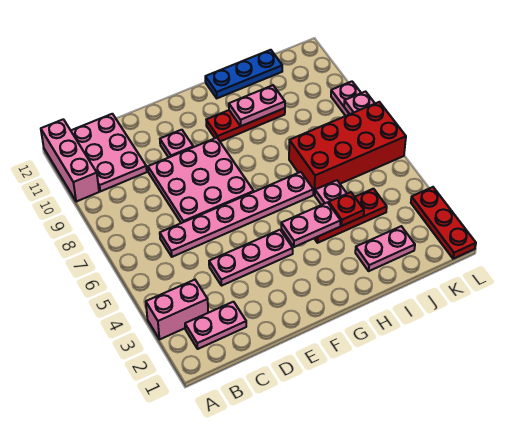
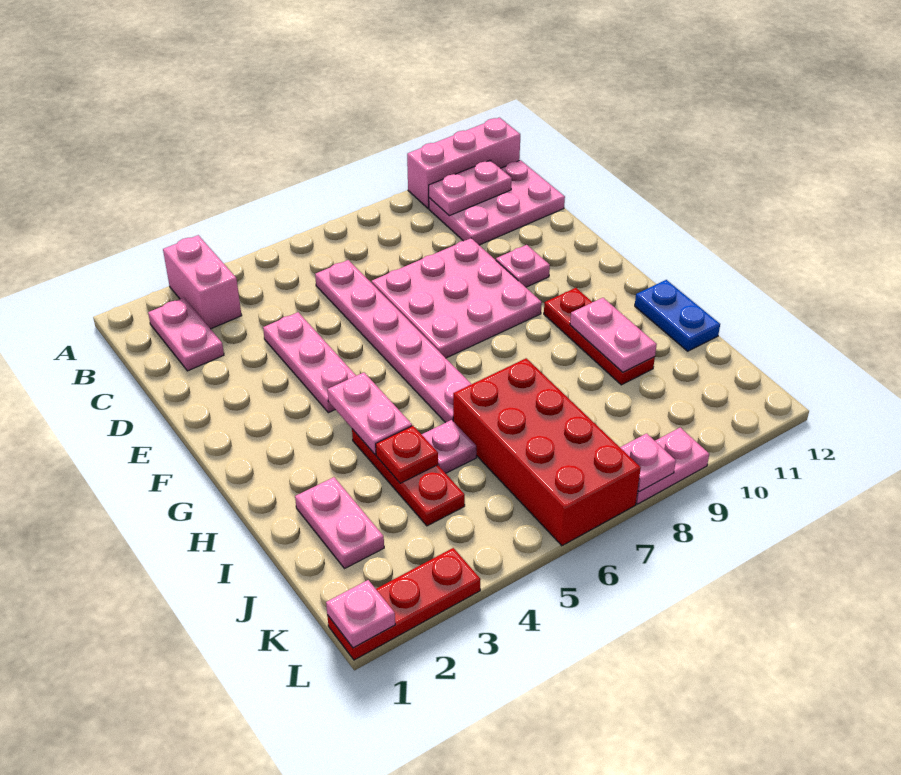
none -> pink plate B10:B11 level 2
blue plate H12:J12 level 1 -> blue plate H12:I12 level 1
none -> pink plate L1 level 2

